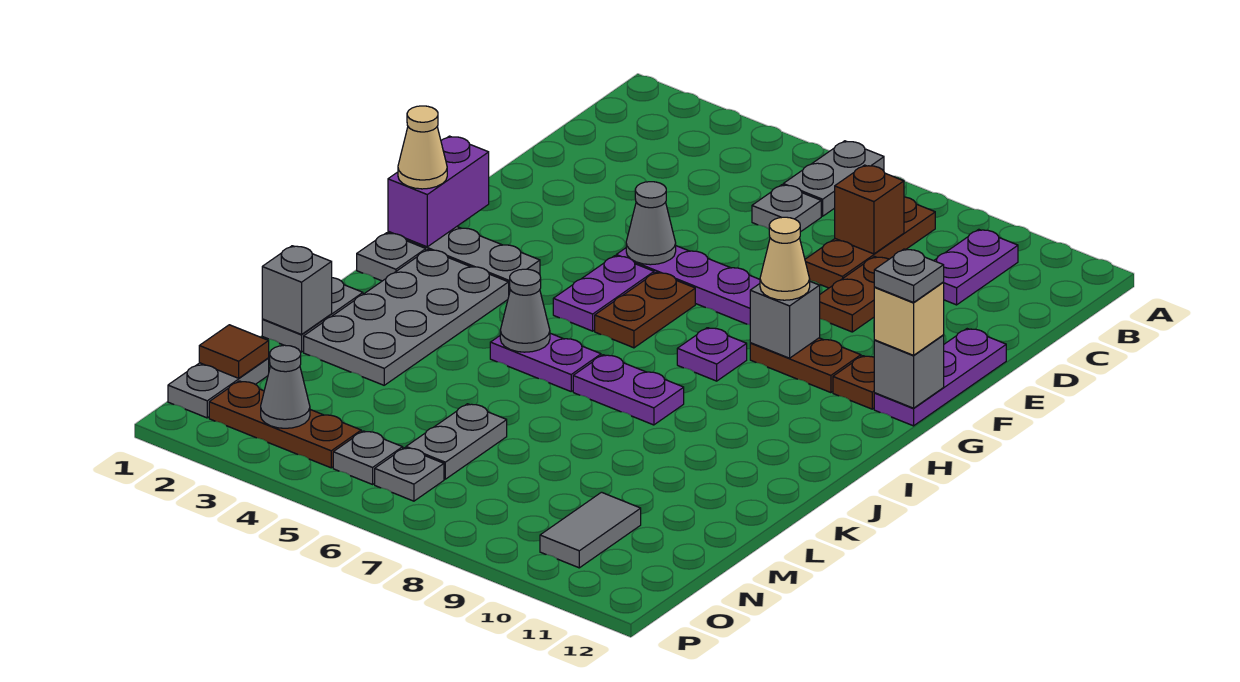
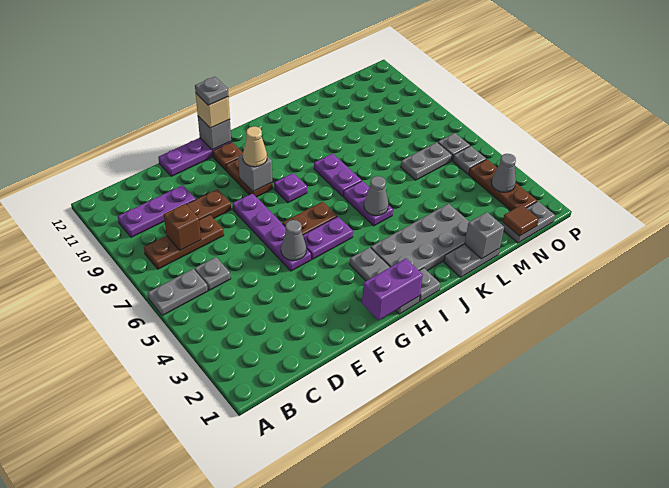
purple plate B10:C10 level 1 -> purple plate B10:D10 level 1
tan cone H1 level 3 -> none
grey tile N10:O10 level 1 -> none

